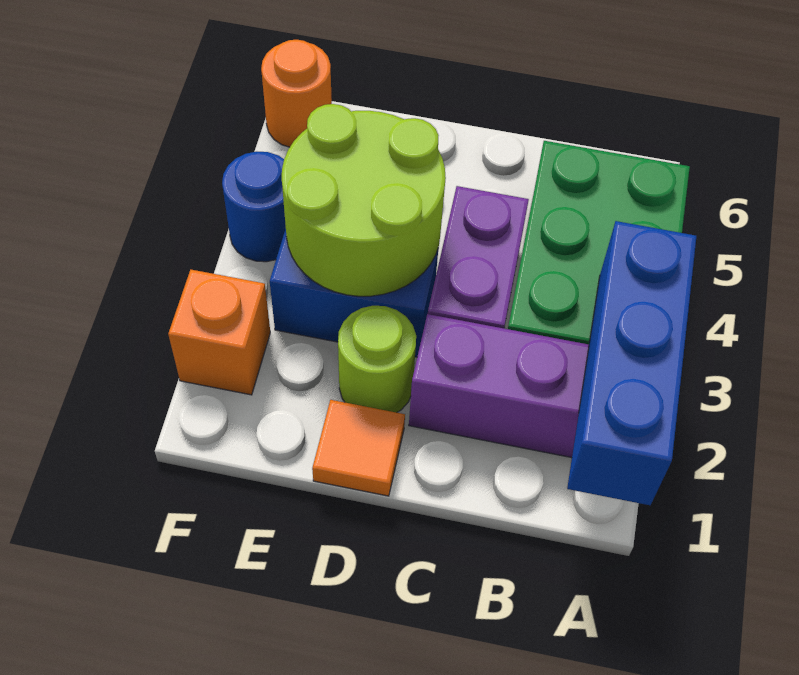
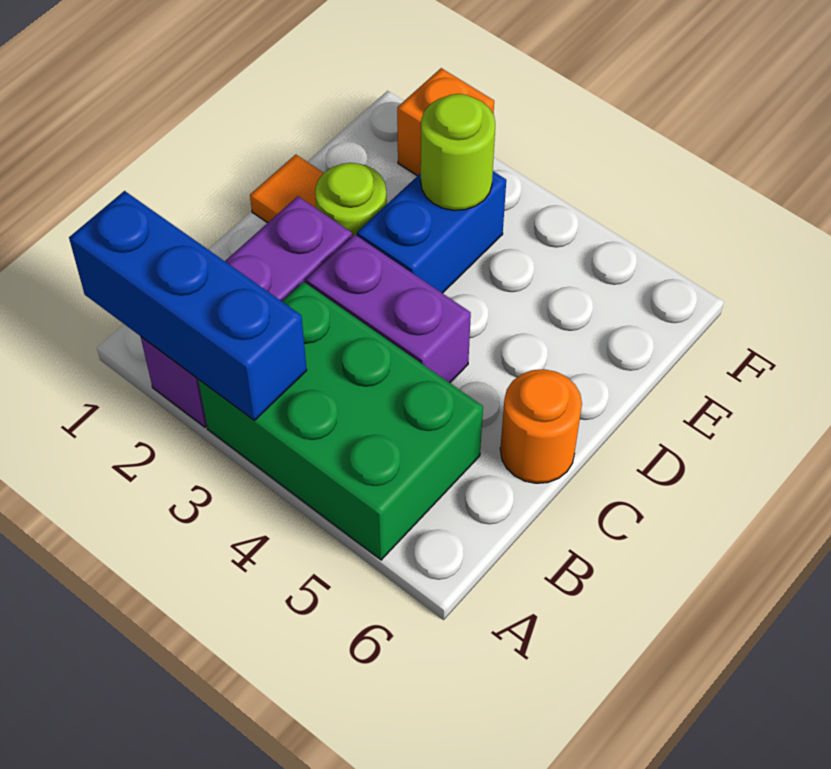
lime round brick D3:E4 level 2 -> lime round brick E3 level 2
blue round brick F4 level 1 -> none
orange round brick F6 level 1 -> orange round brick C6 level 1

